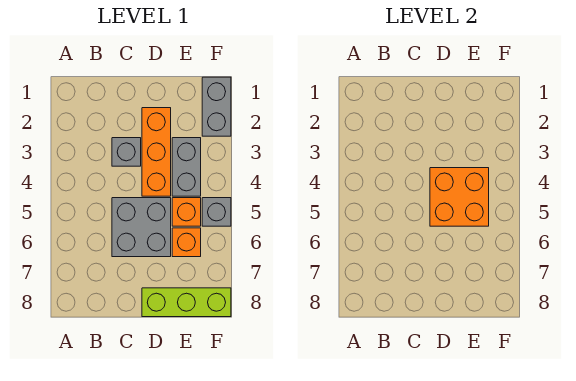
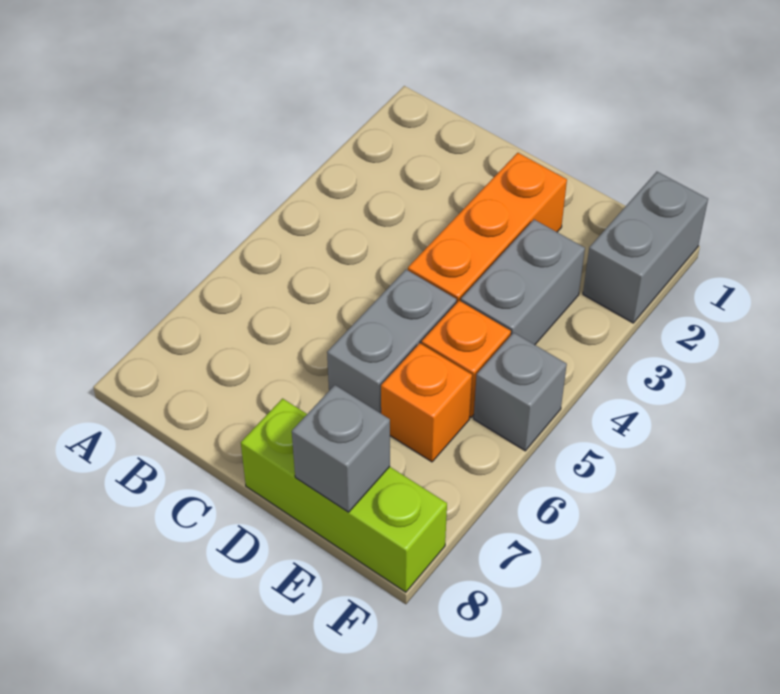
grey brick C3 level 1 -> grey brick E8 level 2
grey brick C5:D6 level 1 -> grey brick D5:D6 level 1
orange brick D4:E5 level 2 -> none

